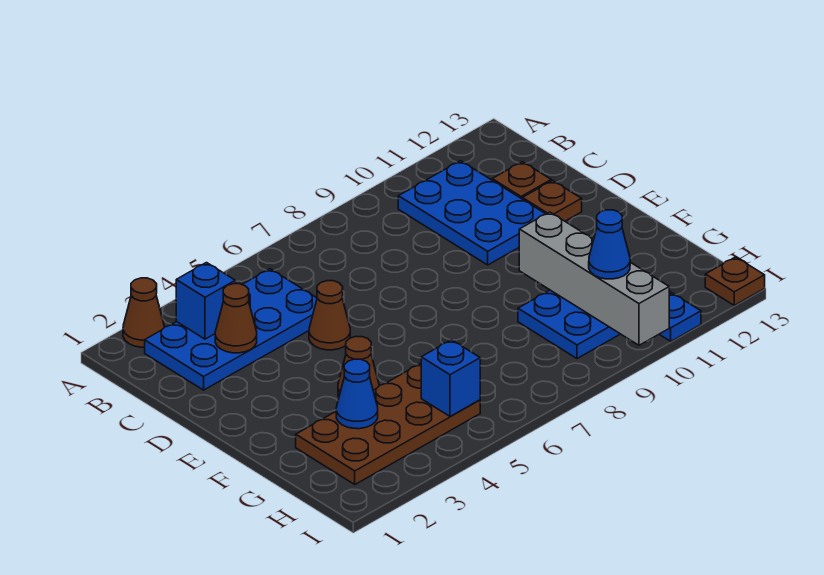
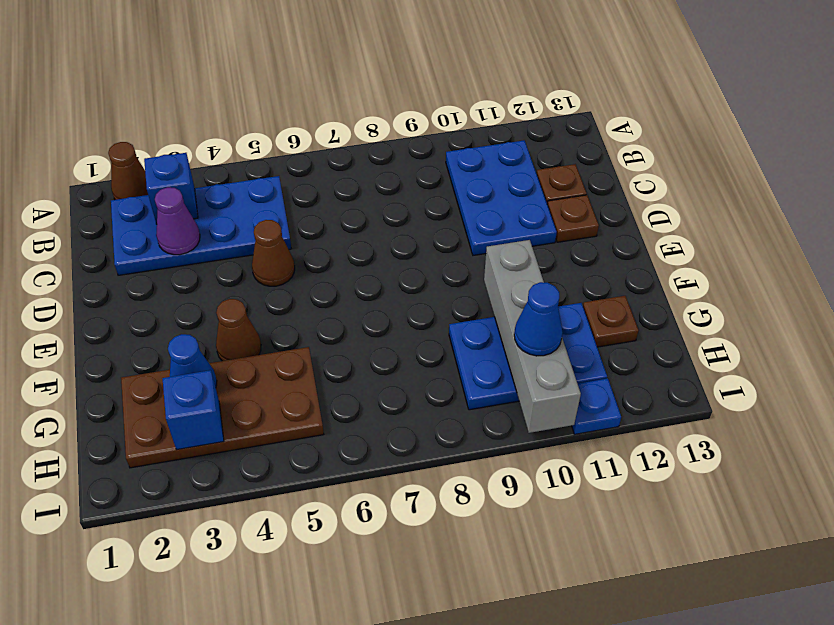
brown cone C3 level 2 -> purple cone C3 level 2
blue brick H5 level 2 -> blue brick H3 level 2
brown plate I13 level 1 -> brown plate G12 level 1

